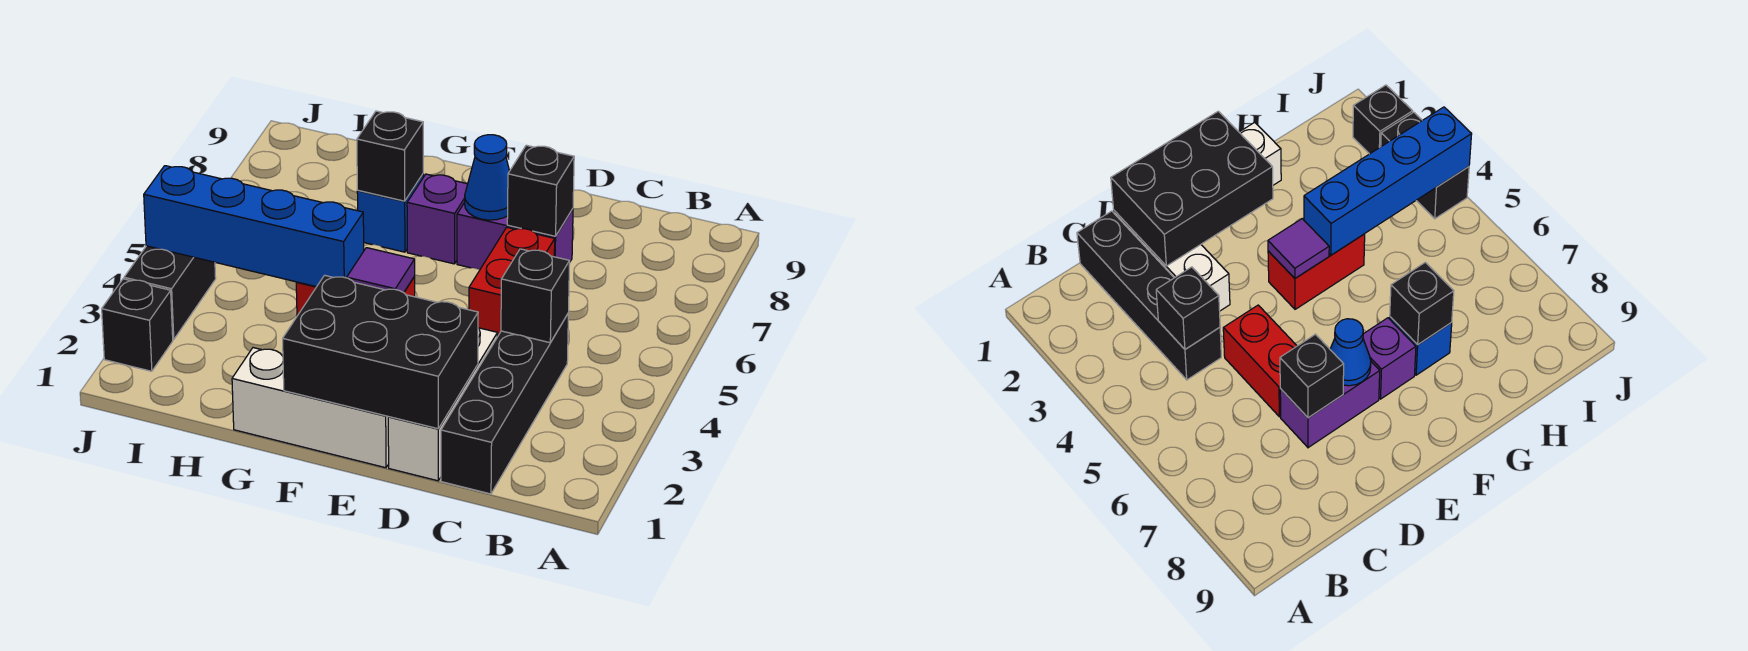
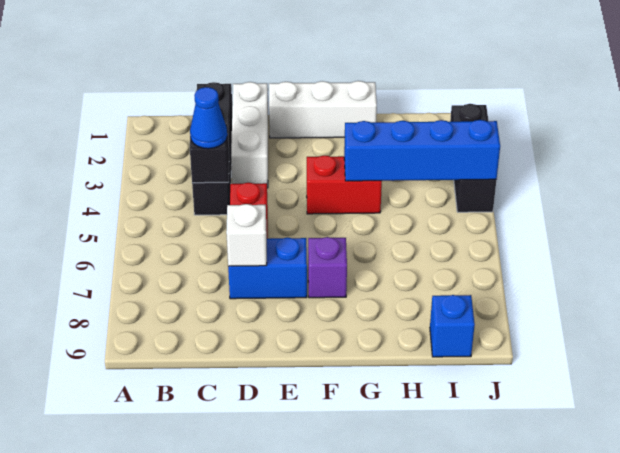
black brick D1:F2 level 2 -> none
purple brick D7:E7 level 1 -> blue brick D7:E7 level 1
black brick D7 level 2 -> white brick D7 level 2
blue cone E7 level 2 -> blue cone C4 level 3
purple tile F4 level 2 -> none
blue brick G7 level 1 -> blue brick I9 level 1
black brick G7 level 2 -> none

